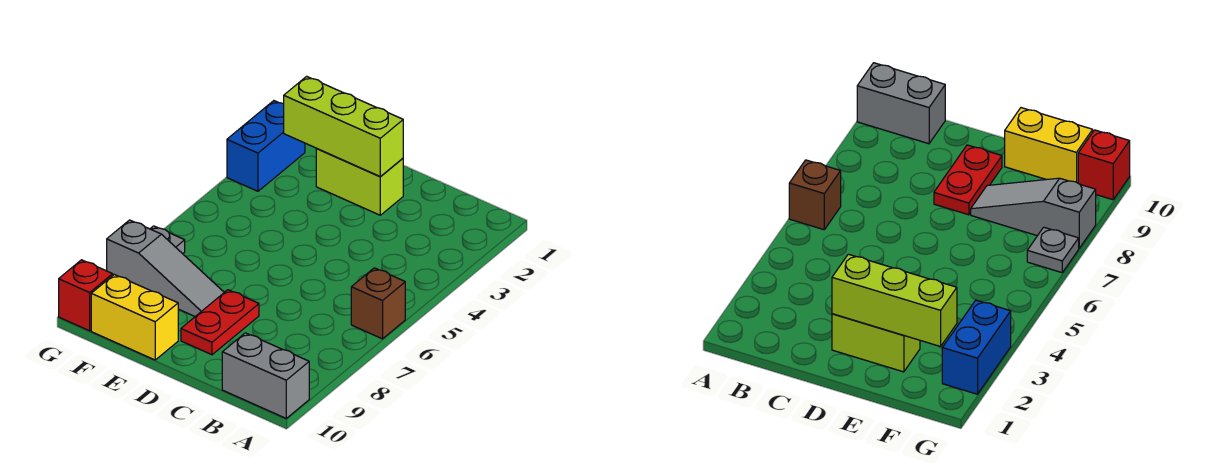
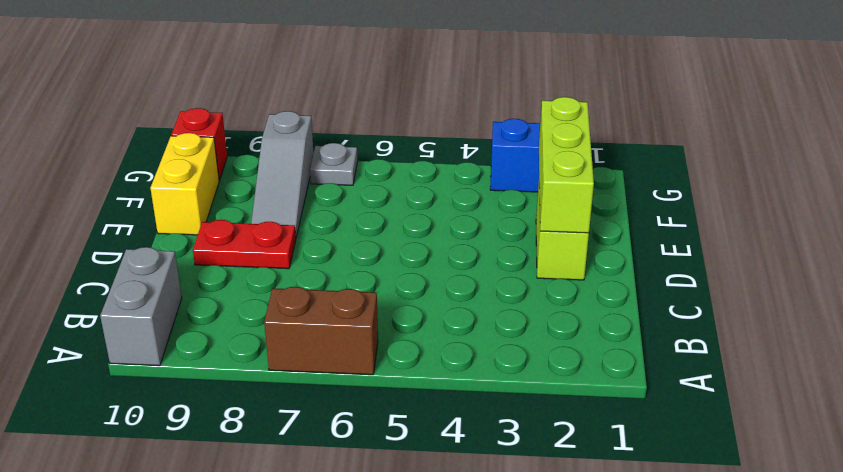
brown brick A6 level 1 -> brown brick A6:A7 level 1

